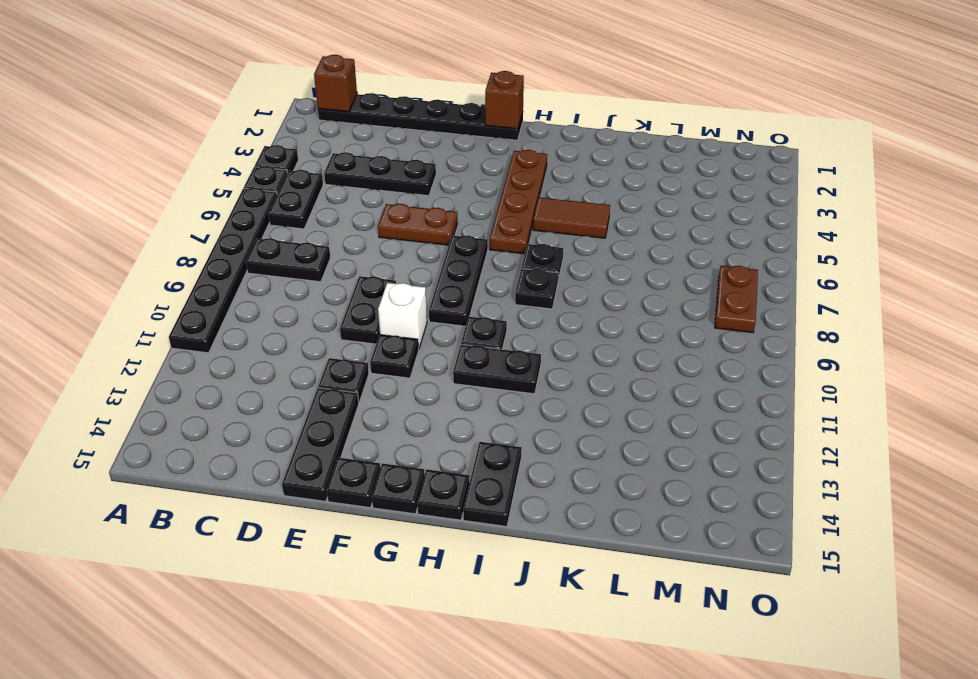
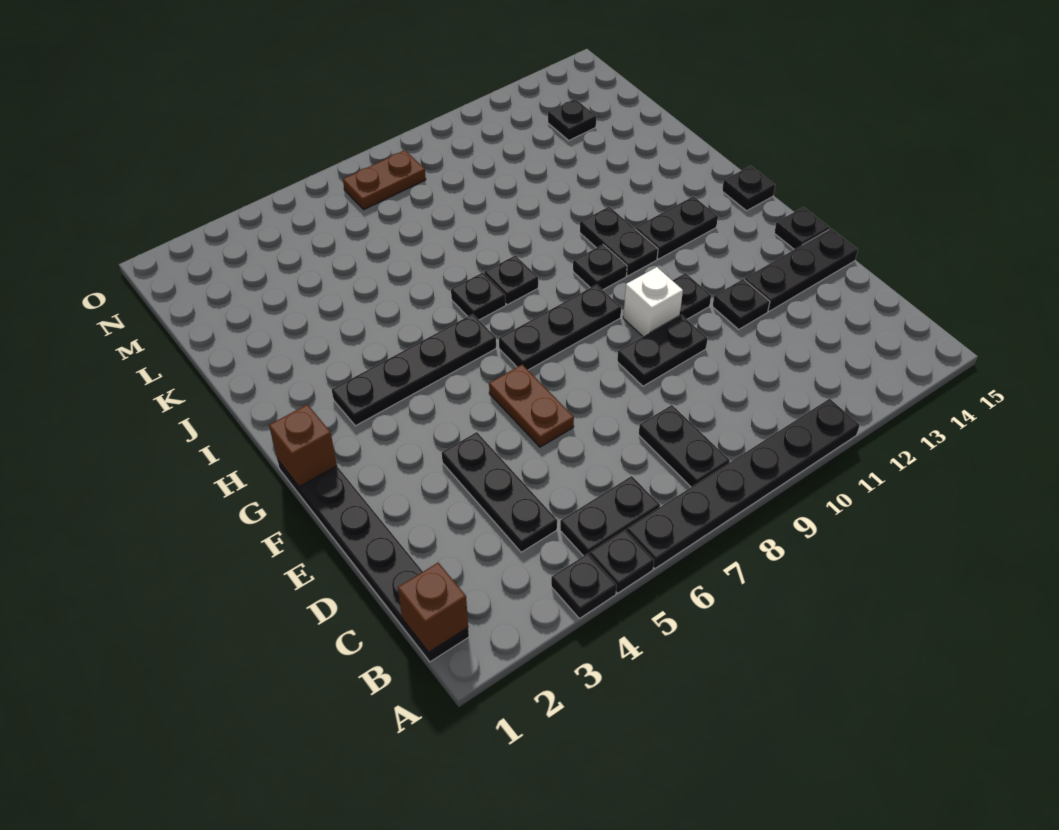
black plate G15 level 1 -> black plate M13 level 1
brown plate H3:H6 level 1 -> black plate H3:H6 level 1
brown tile I5:J5 level 1 -> none
black plate I14:I15 level 1 -> black plate H12:H13 level 1

